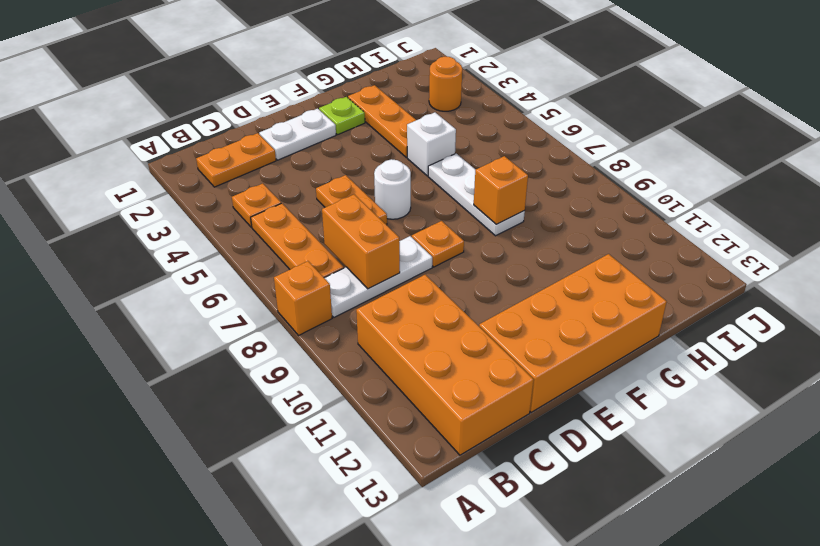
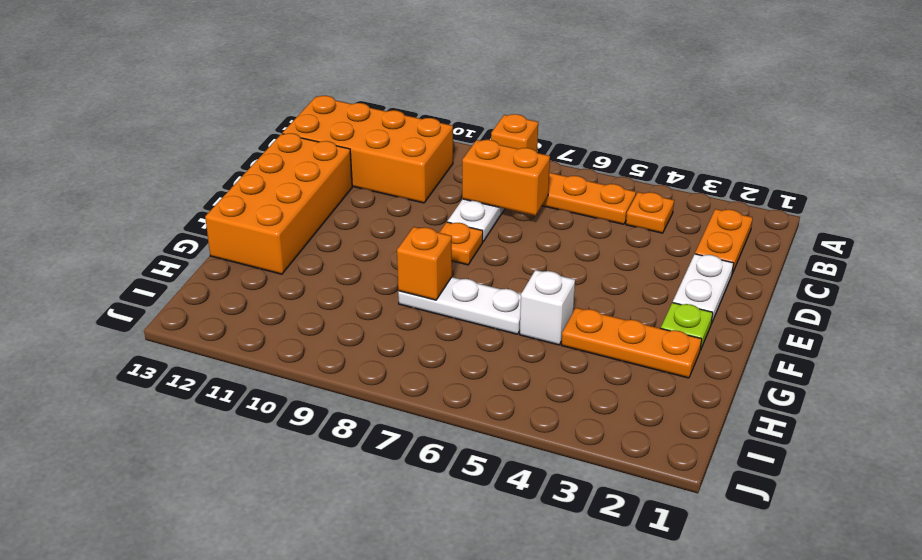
orange plate D5:D6 level 1 -> none
white round brick E6 level 1 -> none
orange round brick I3 level 1 -> none

